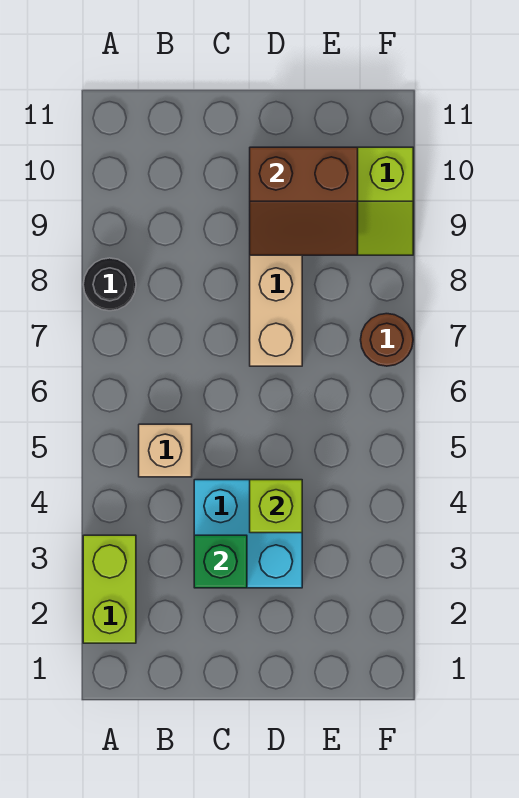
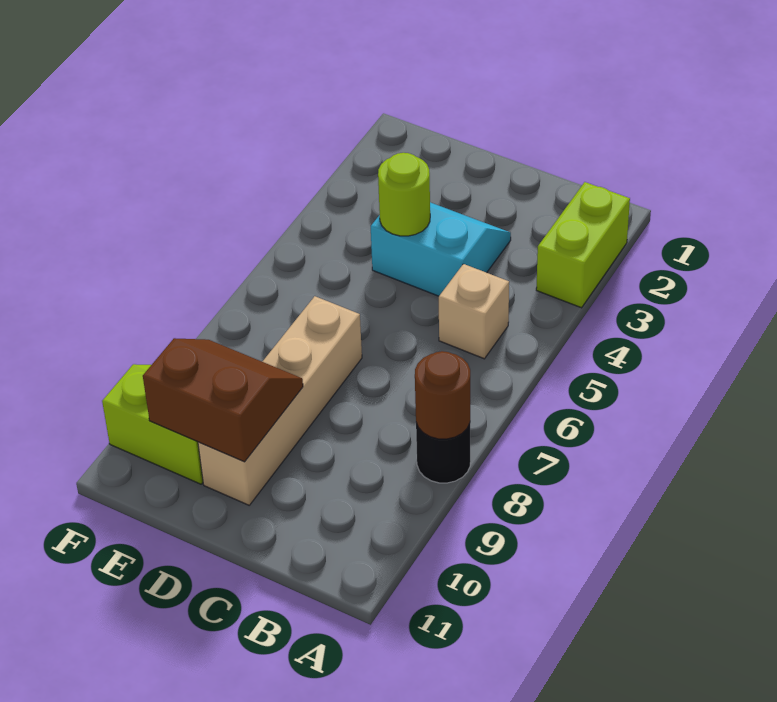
cyan brick C3:D4 level 1 -> cyan slope C3:D4 level 1 top 4
green brick C3 level 2 -> none
lime brick D4 level 2 -> lime round brick D4 level 2
brown round brick F7 level 1 -> brown round brick A8 level 2

